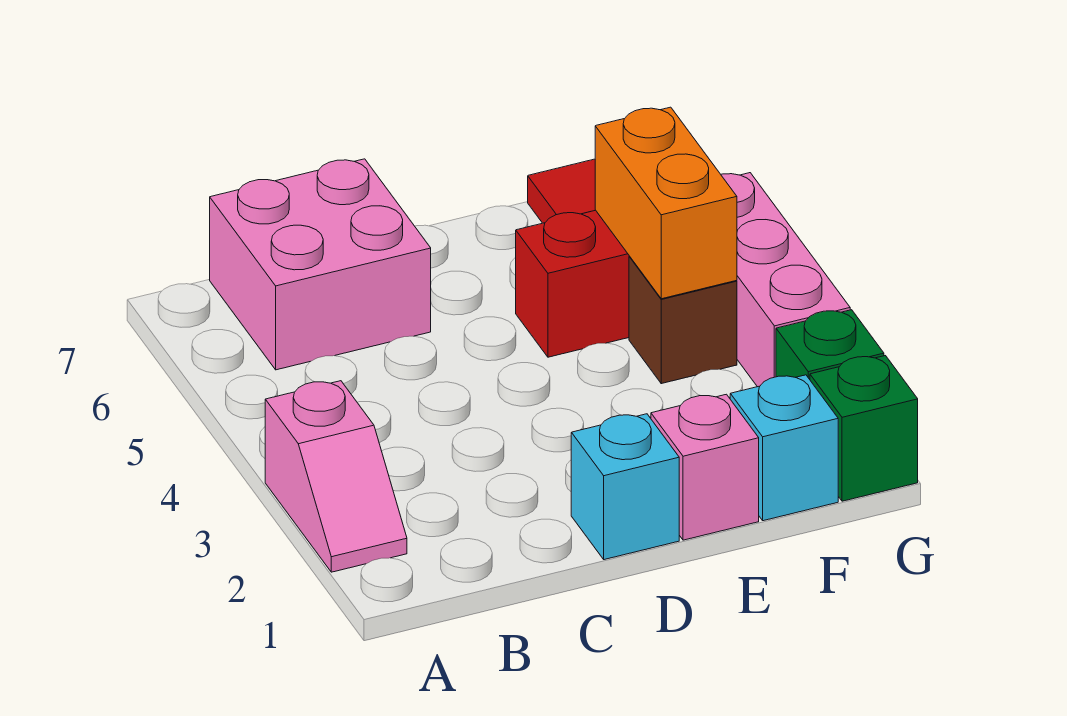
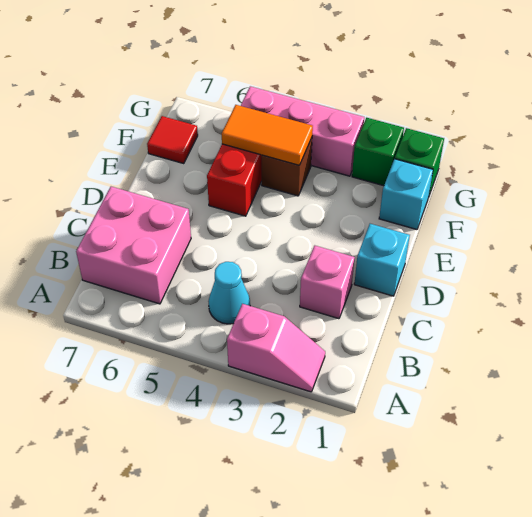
none -> cyan cone B4 level 1
pink brick E1 level 1 -> pink brick C2 level 1
orange brick F4:F5 level 2 -> orange tile F4:F5 level 2

